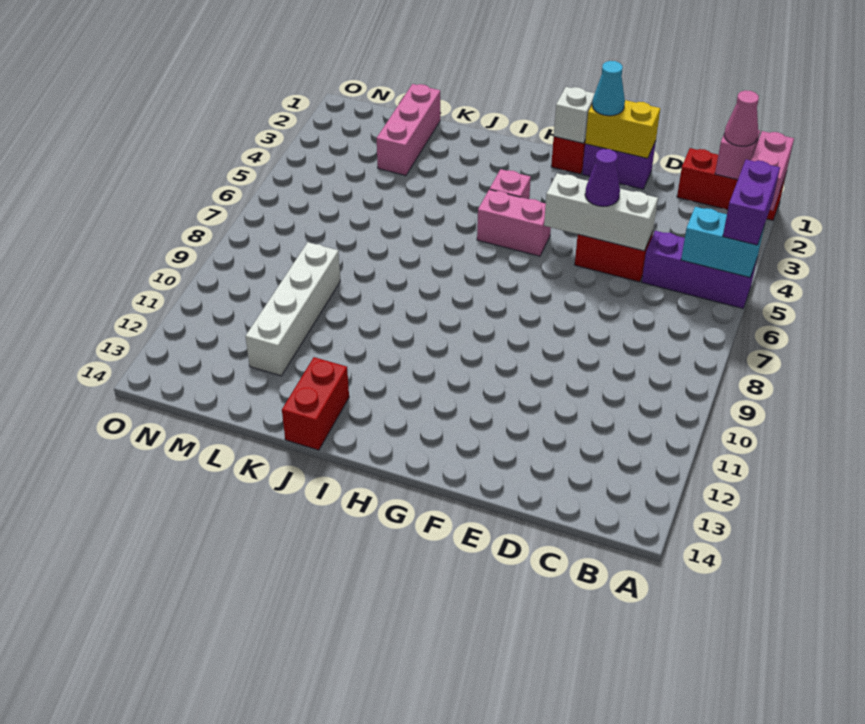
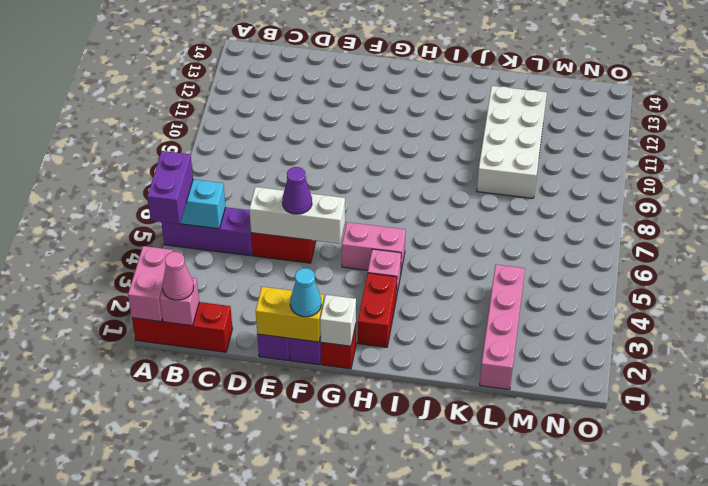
red brick J13:J14 level 1 -> red brick H2:H3 level 1
pink brick L1:L3 level 1 -> pink brick L1:L4 level 1
white brick L9:L12 level 1 -> white brick K9:L12 level 1

